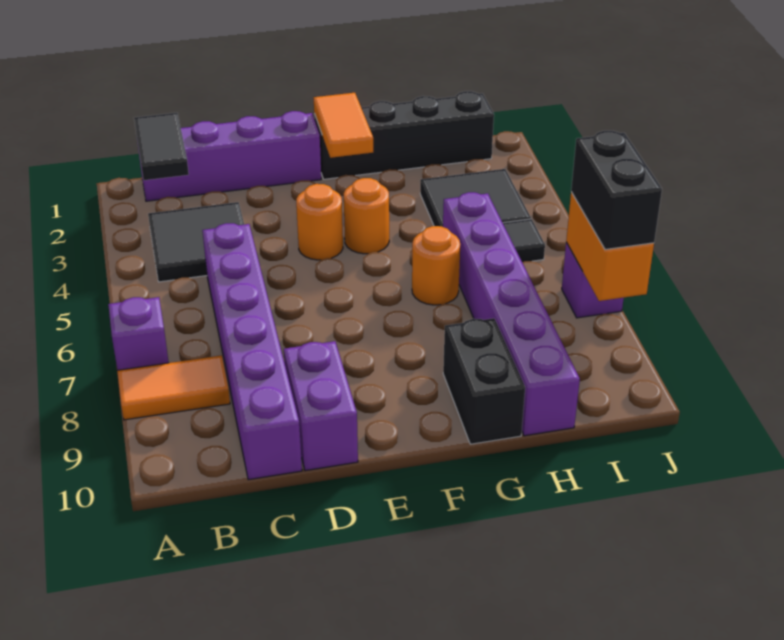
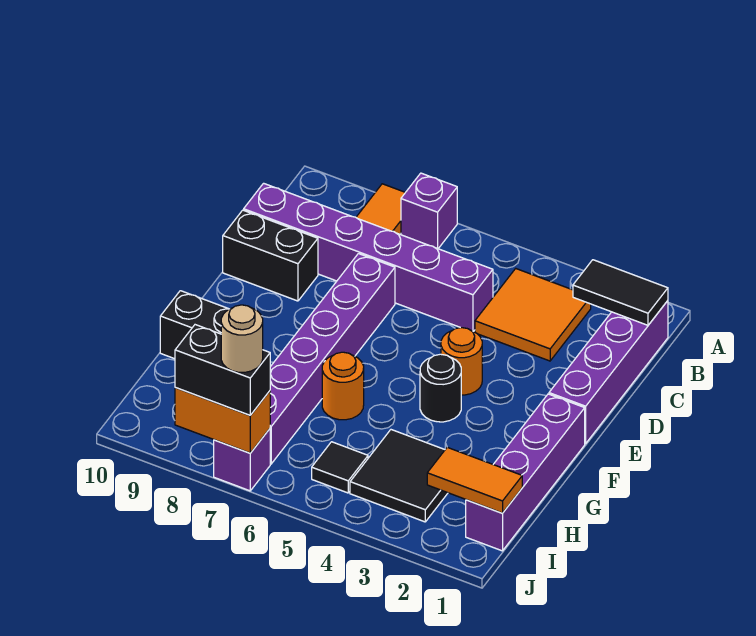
black tile B3:C4 level 1 -> orange tile B3:C4 level 1
purple brick D9:D10 level 1 -> black brick D9:D10 level 1
black brick F1:I1 level 1 -> purple brick F1:I1 level 1
orange tile F1:F2 level 2 -> orange tile I1:I2 level 2
orange round brick F4 level 1 -> black round brick F4 level 1
purple brick H5:H10 level 1 -> purple brick D7:I7 level 1
none -> tan round brick J7 level 4

